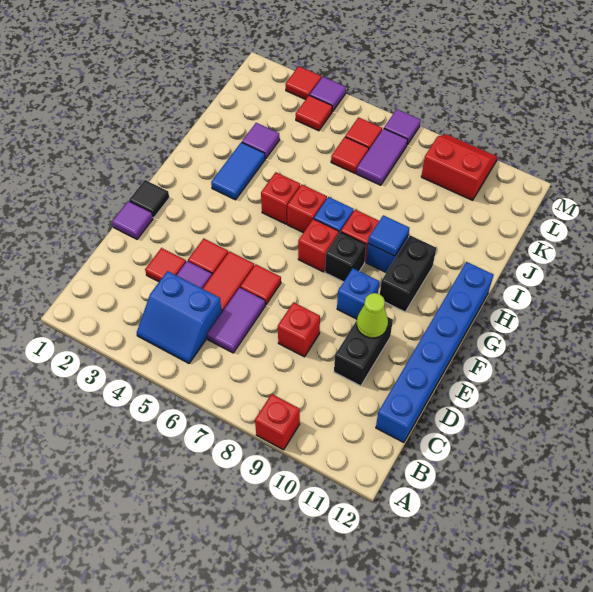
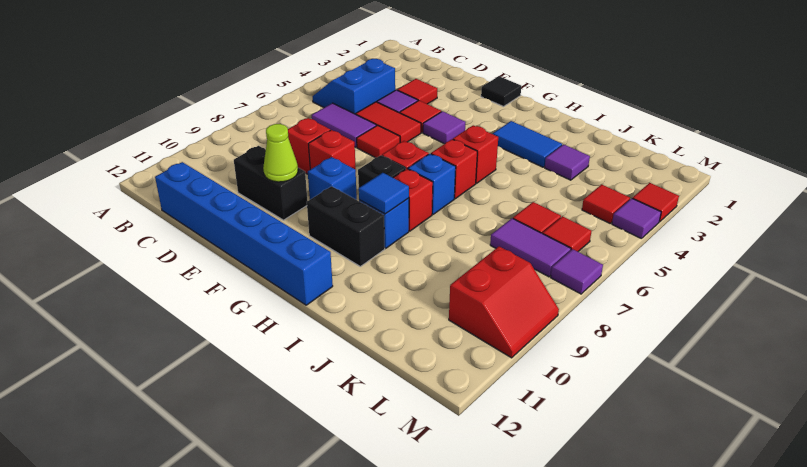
red brick A9 level 1 -> red brick E8 level 1
purple tile E1 level 1 -> purple tile F4 level 1

